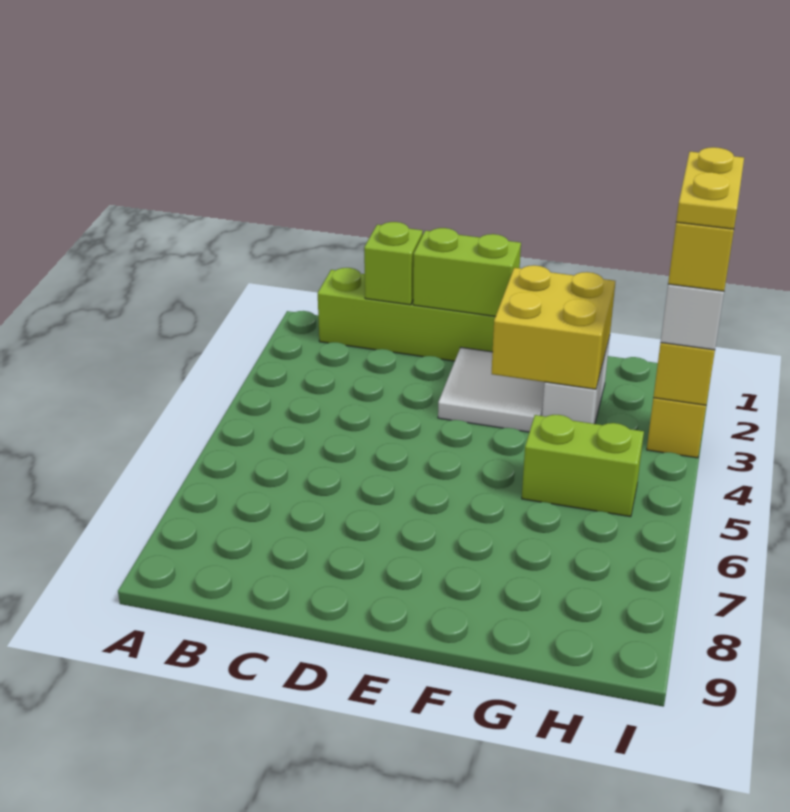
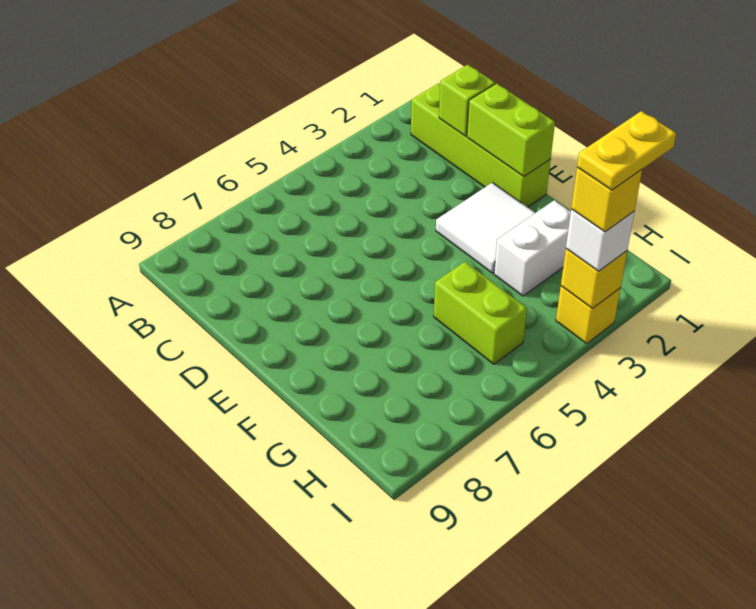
yellow brick F2:G3 level 2 -> none

